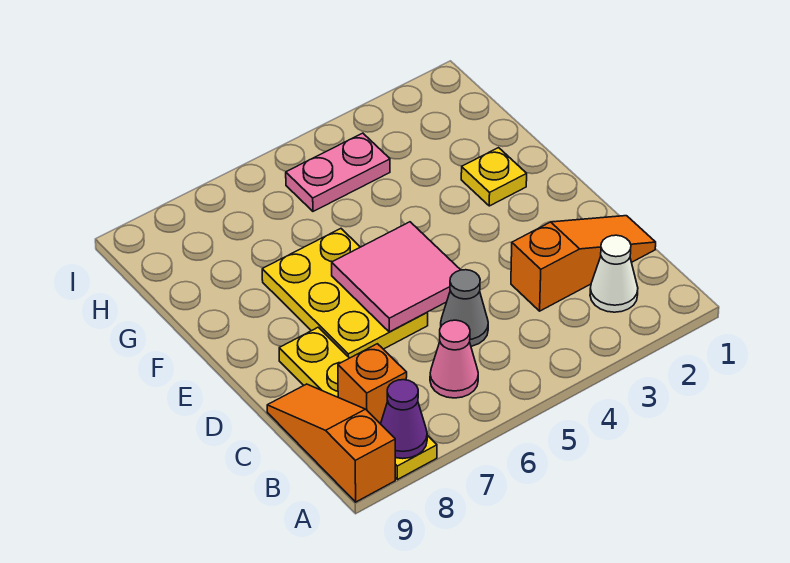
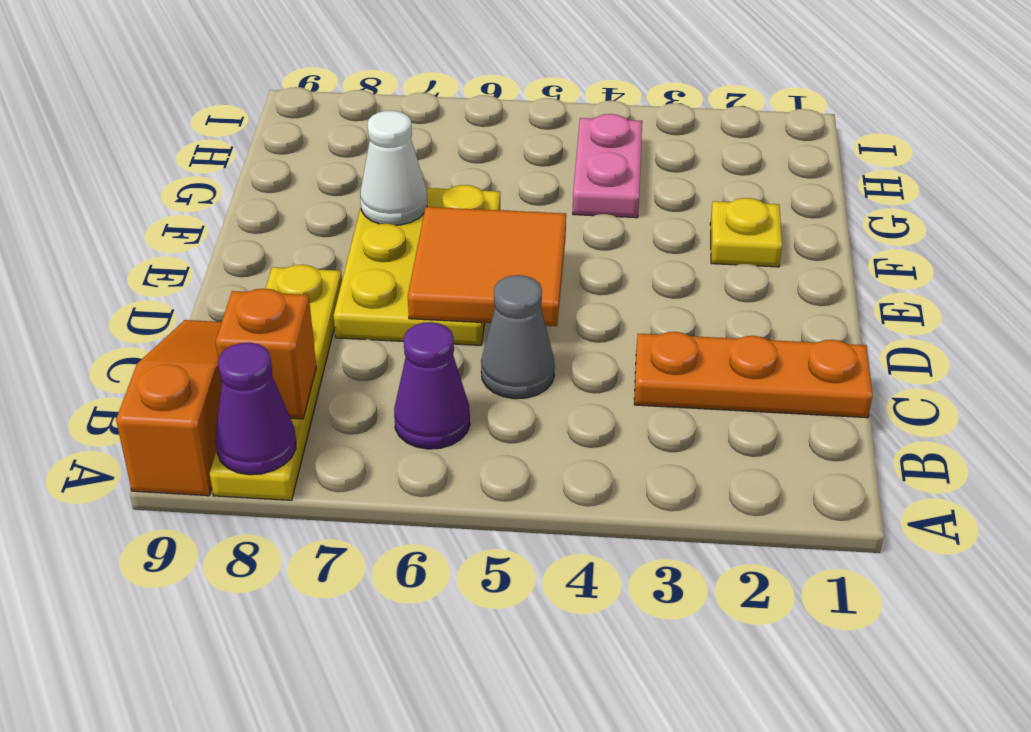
white cone B2 level 1 -> white cone F7 level 2
pink cone B6 level 1 -> purple cone B6 level 1
orange slope C1:C3 level 1 top 3 -> orange plate C1:C3 level 1
pink tile D5:E6 level 2 -> orange tile D5:E6 level 2
pink plate H4:H5 level 1 -> pink plate G4:H4 level 1

